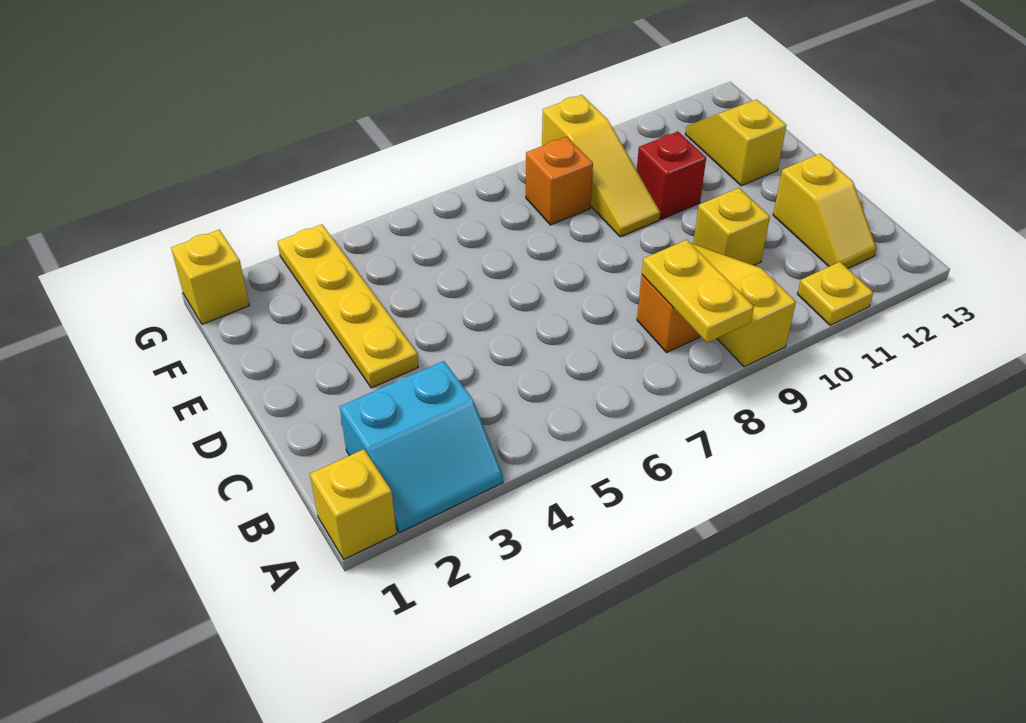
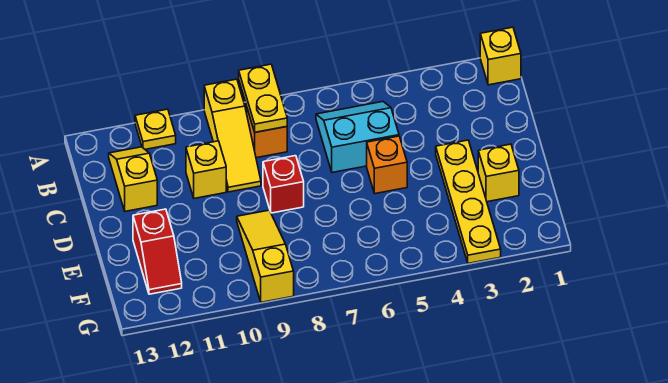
cyan slope A2:B3 level 1 top B -> cyan slope B5:C6 level 1 top C
red brick E10 level 1 -> red brick D8 level 1
yellow slope E12:F12 level 1 top E -> red slope E12:F12 level 1 top E
orange brick F8 level 1 -> orange brick D5 level 1
yellow brick G1 level 1 -> yellow brick E2 level 1

